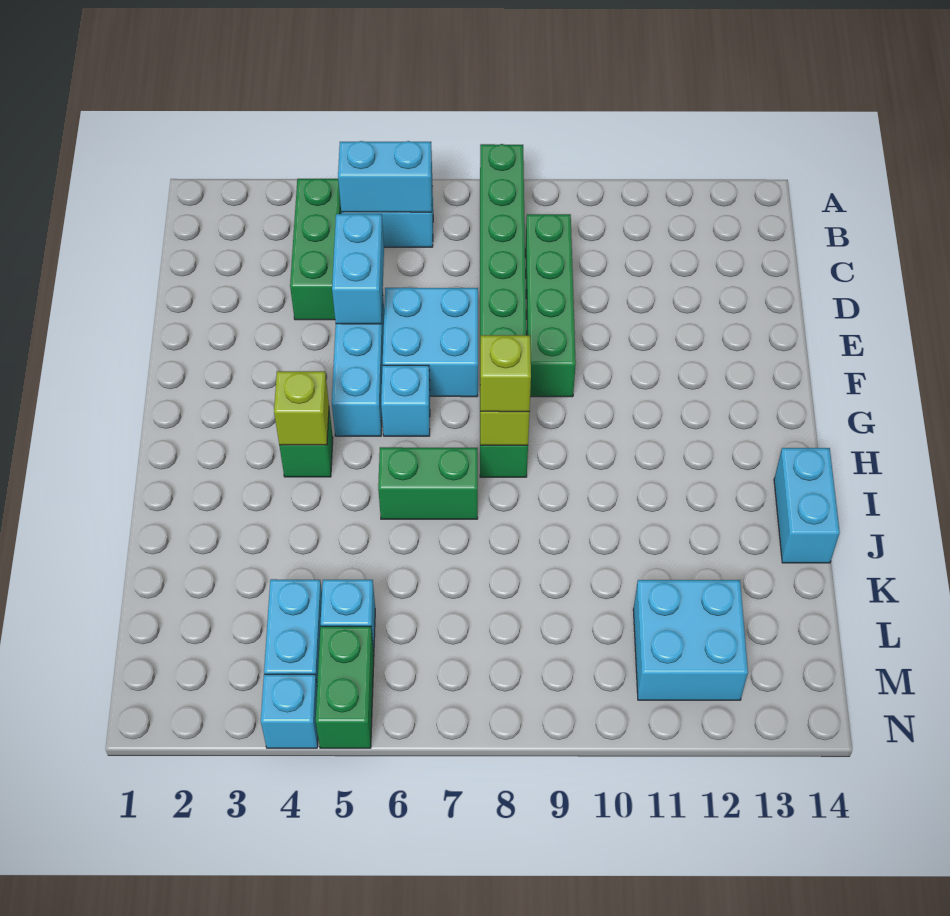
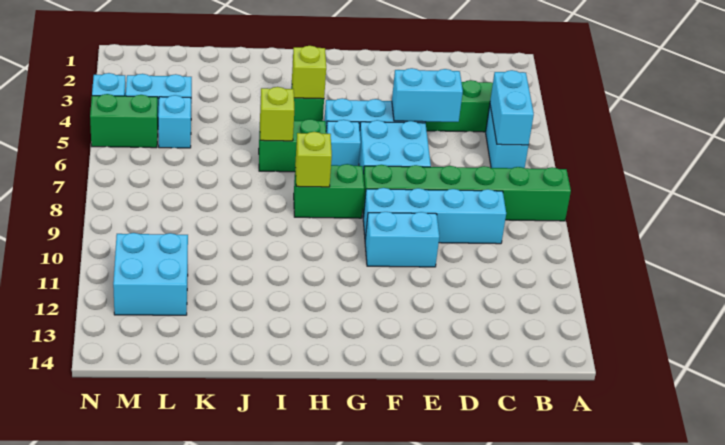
green brick C9:F9 level 1 -> cyan brick C9:F9 level 1
lime brick H8 level 3 -> lime brick I6 level 2
green brick I6:I7 level 1 -> green brick H6:I6 level 1
cyan brick I14:J14 level 1 -> cyan brick E10:F10 level 1

